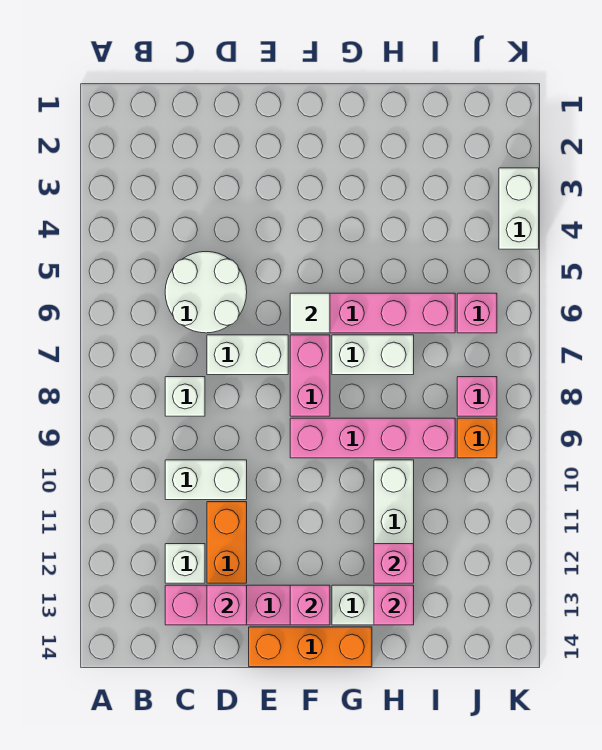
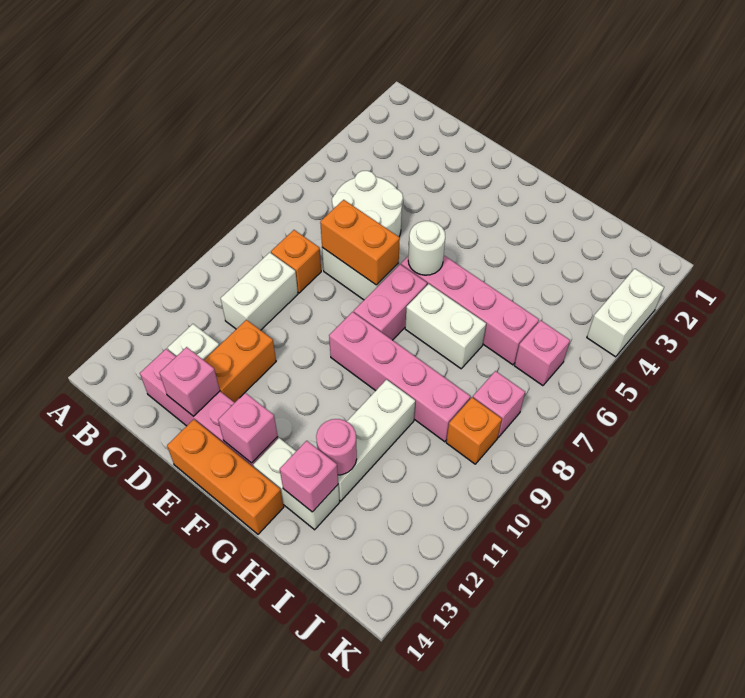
white brick C8 level 1 -> orange brick C8 level 1
white brick C10:D10 level 1 -> white brick C9:C10 level 1
none -> orange brick D7:E7 level 2
white tile F6 level 2 -> white round brick F6 level 2
pink brick H12 level 2 -> pink round brick H12 level 2

